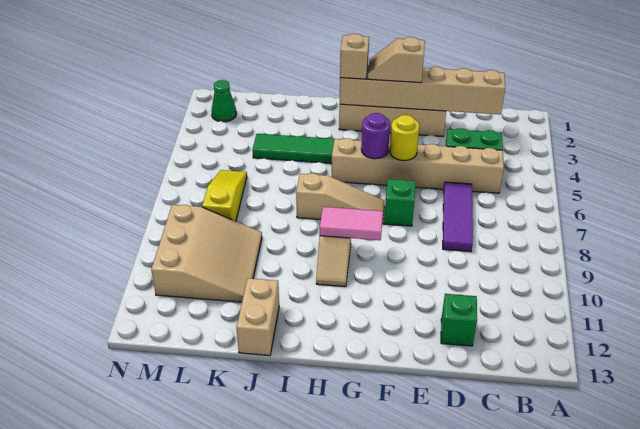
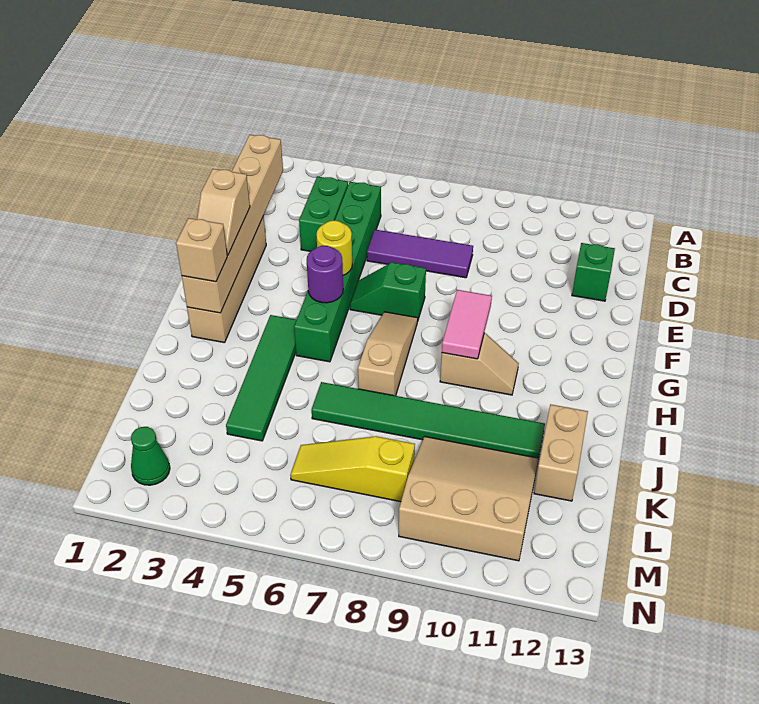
tan brick C5:H5 level 1 -> green brick C5:H5 level 1
none -> green tile J6:J11 level 1
tan brick J12:J13 level 1 -> tan brick J12:K12 level 1

